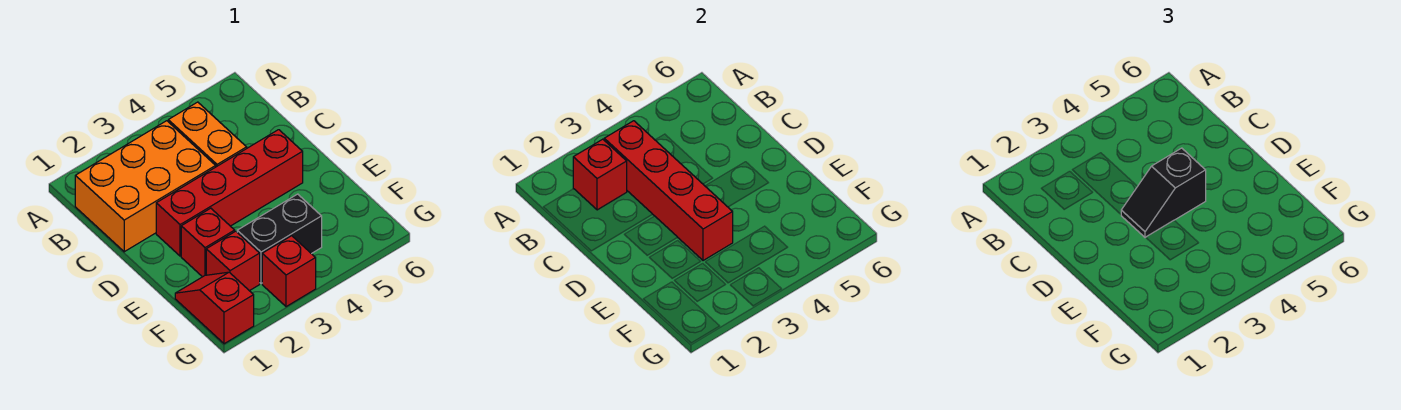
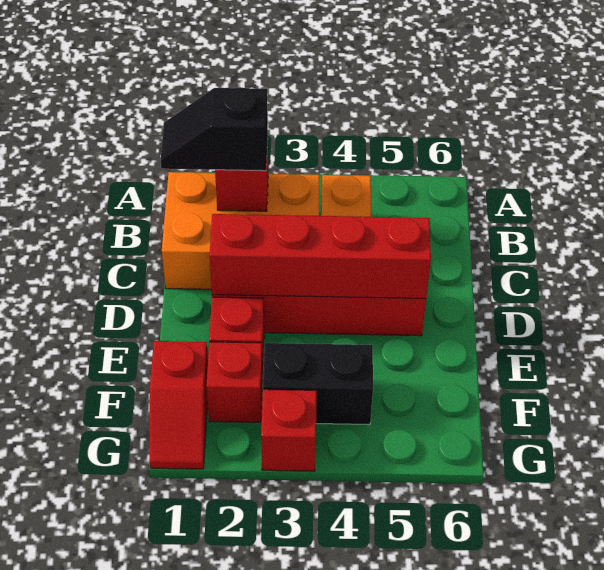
red brick B3:E3 level 2 -> red brick D2:D5 level 2
black slope D3:D4 level 3 top 4 -> black slope B1:B2 level 3 top 2
red slope F1:G1 level 1 top G -> red slope F1:G1 level 1 top F

